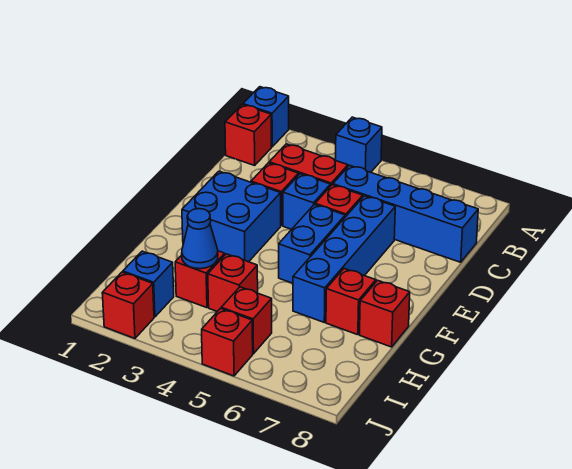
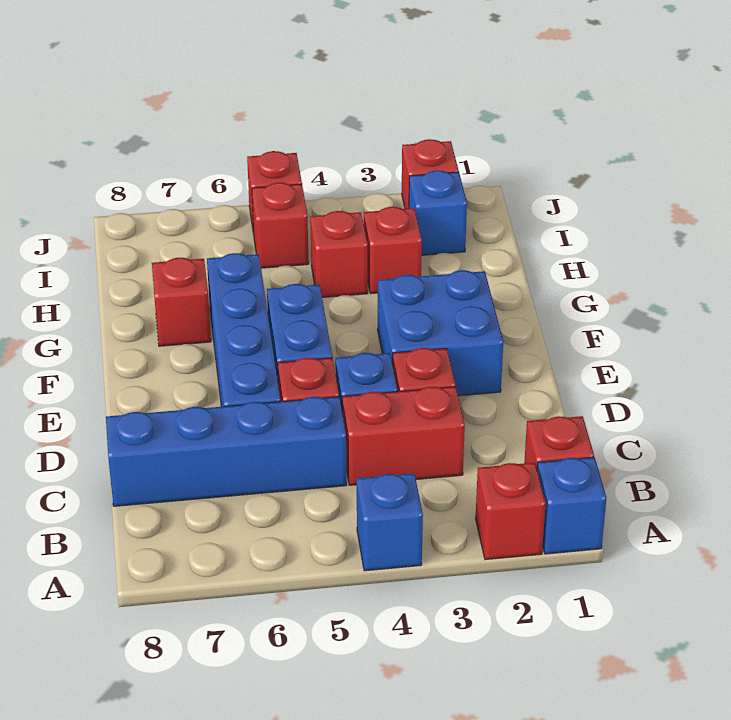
red brick G8 level 1 -> red brick A2 level 1
blue cone H3 level 2 -> none

